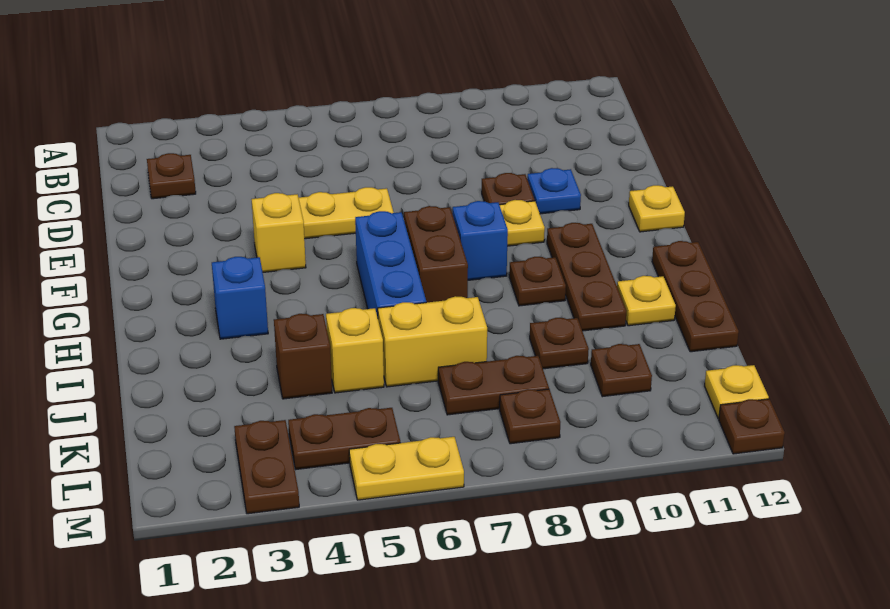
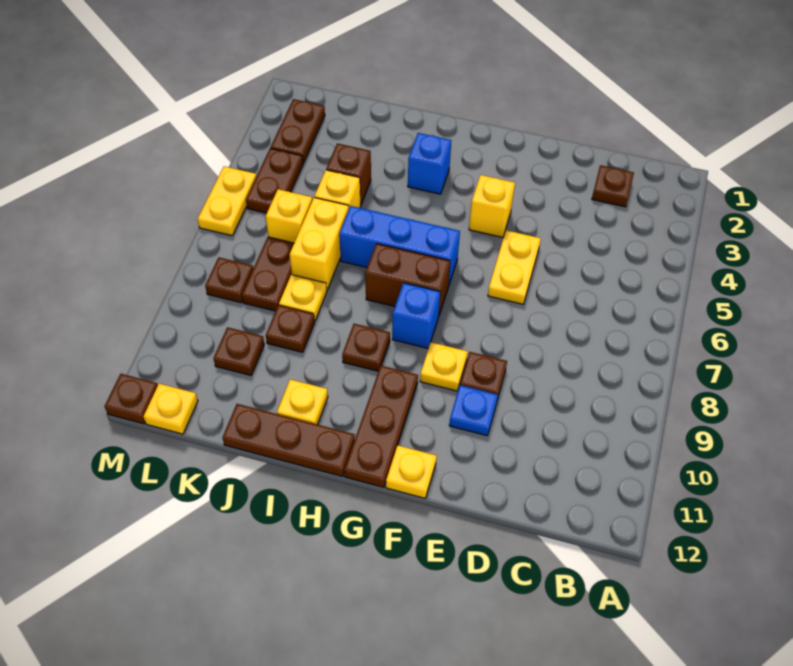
brown plate G10:I10 level 1 -> brown plate G10:G12 level 1
none -> yellow plate J8 level 1
none -> yellow brick K6 level 1
brown plate L3:M3 level 1 -> brown plate L2:L3 level 1

